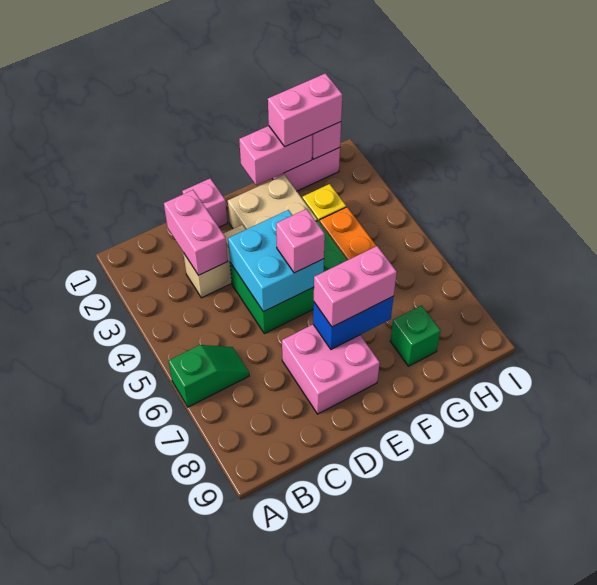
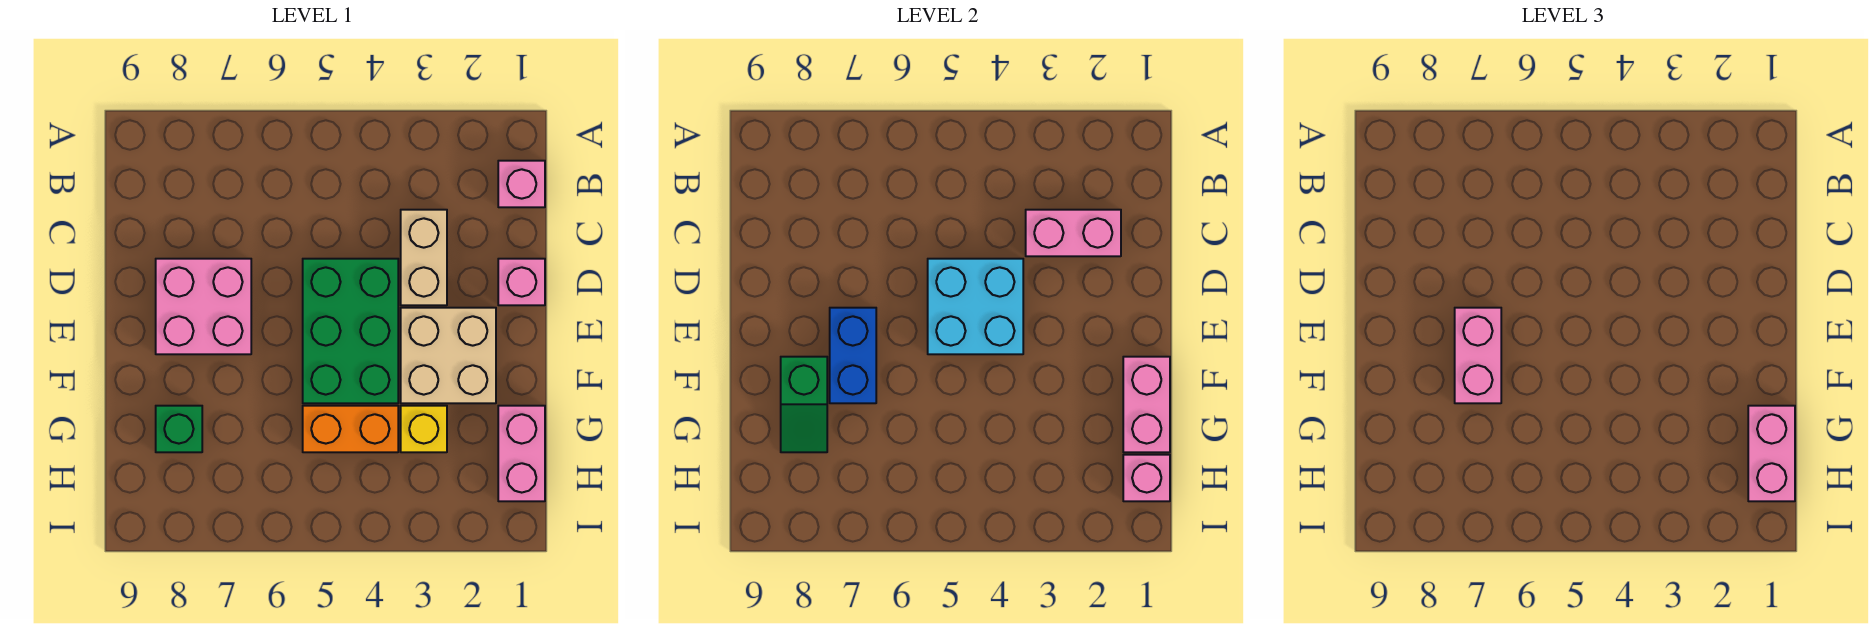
green slope A6:B6 level 1 top A -> green slope F8:G8 level 2 top F
pink brick E5 level 3 -> pink brick B1 level 1

